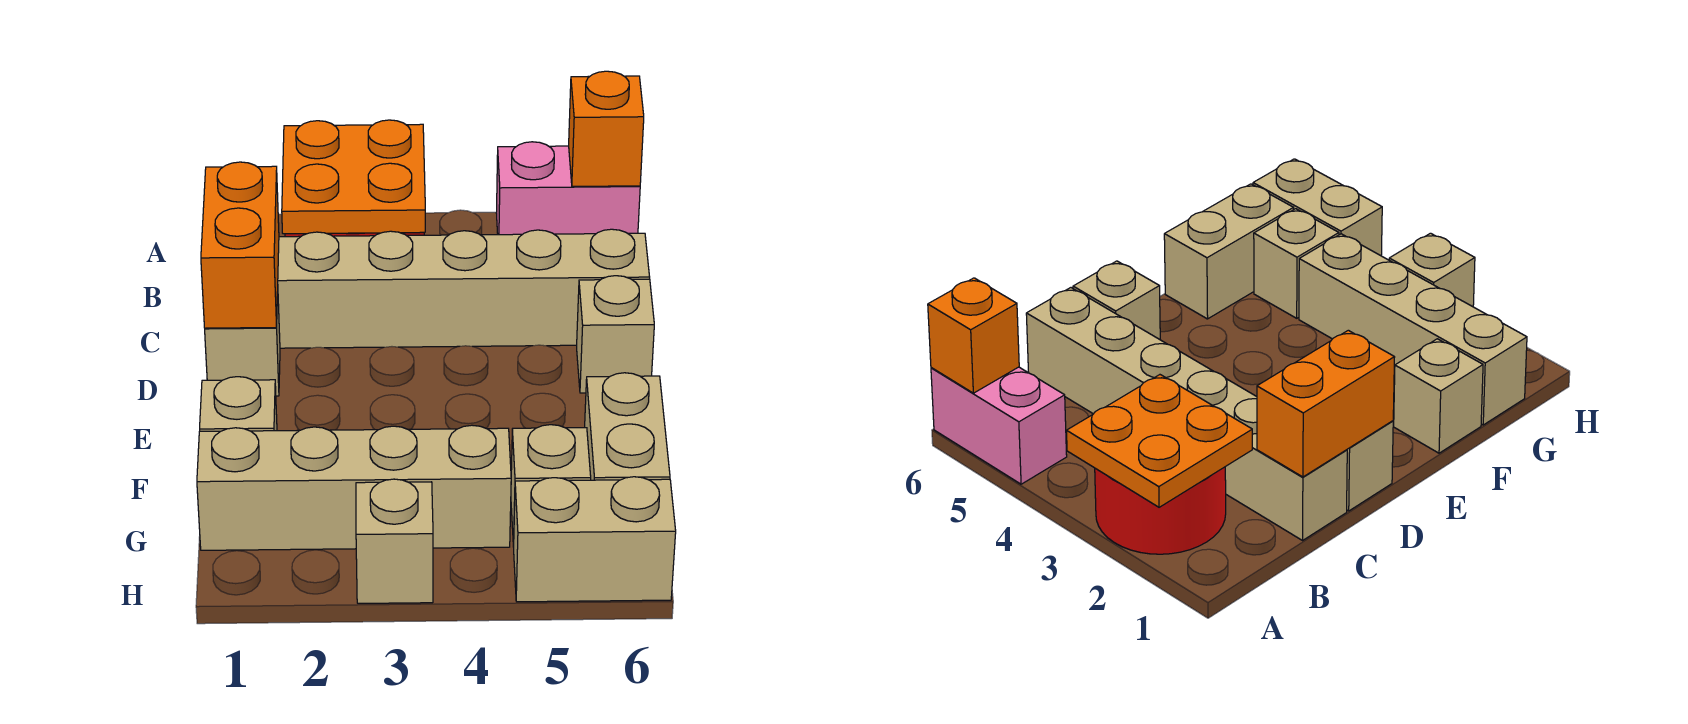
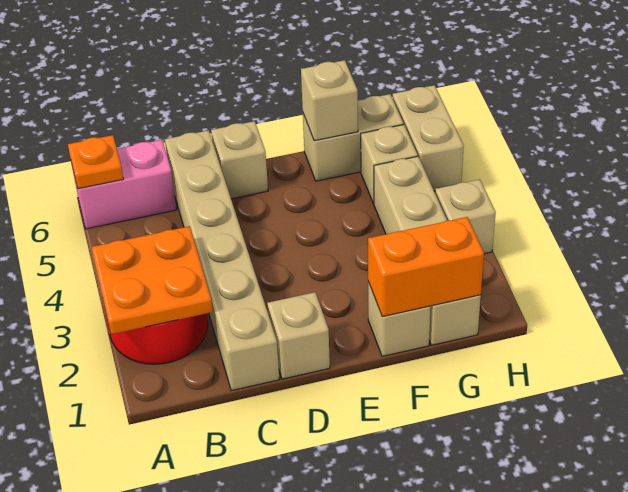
pink brick A5:A6 level 1 -> pink brick A6:B6 level 1
orange brick A6 level 2 -> orange plate A6 level 2
orange brick C1:D1 level 2 -> orange brick F1:G1 level 2
none -> tan brick F6 level 2

